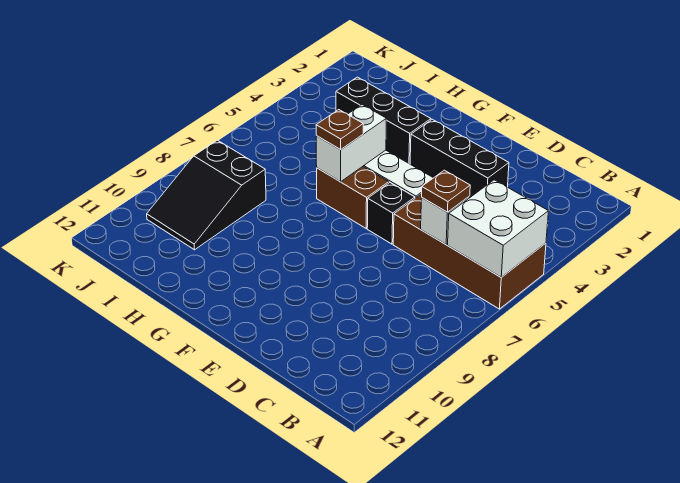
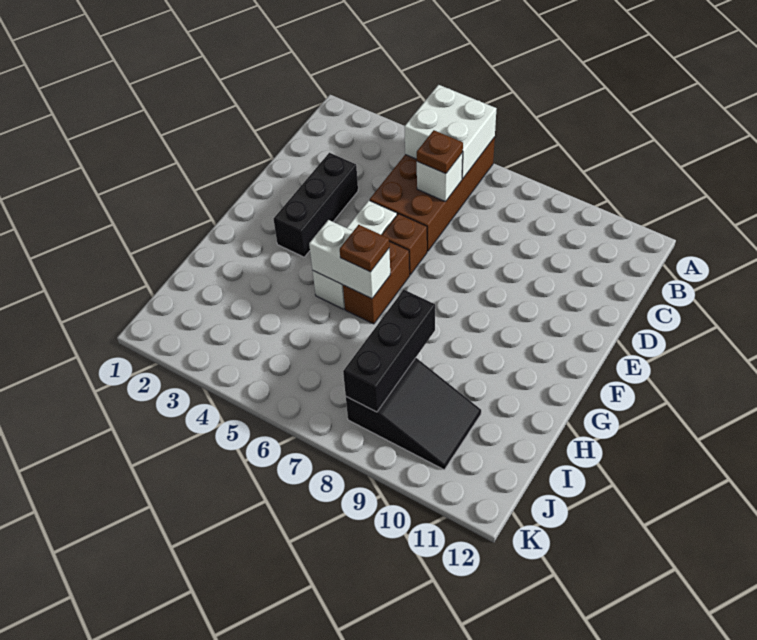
black brick E6 level 1 -> brown brick E6 level 1
black brick G3:I3 level 1 -> black brick H8:J8 level 2

